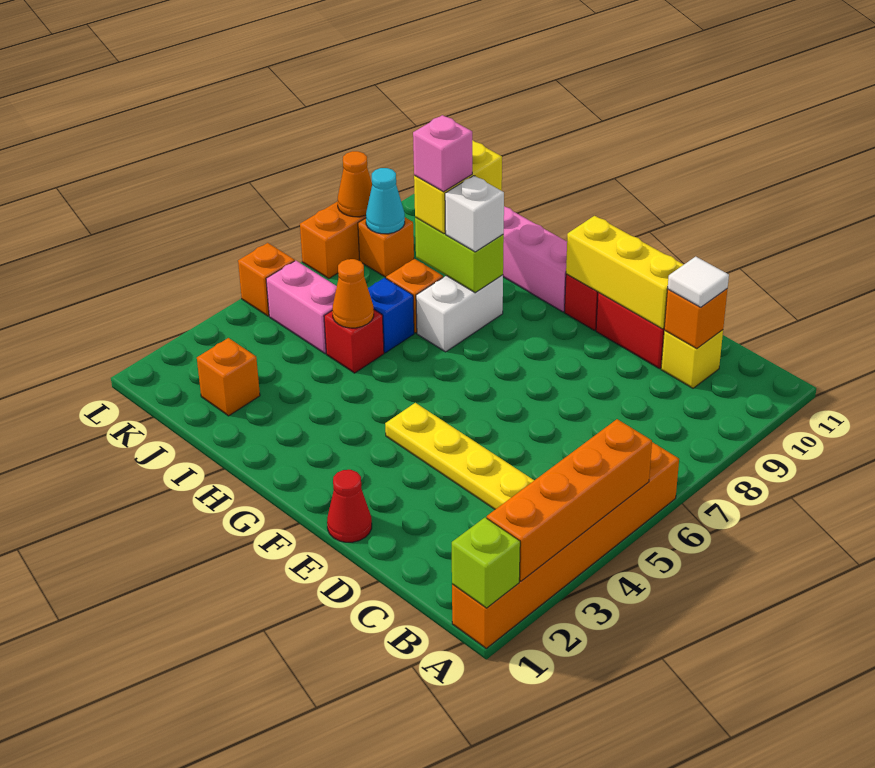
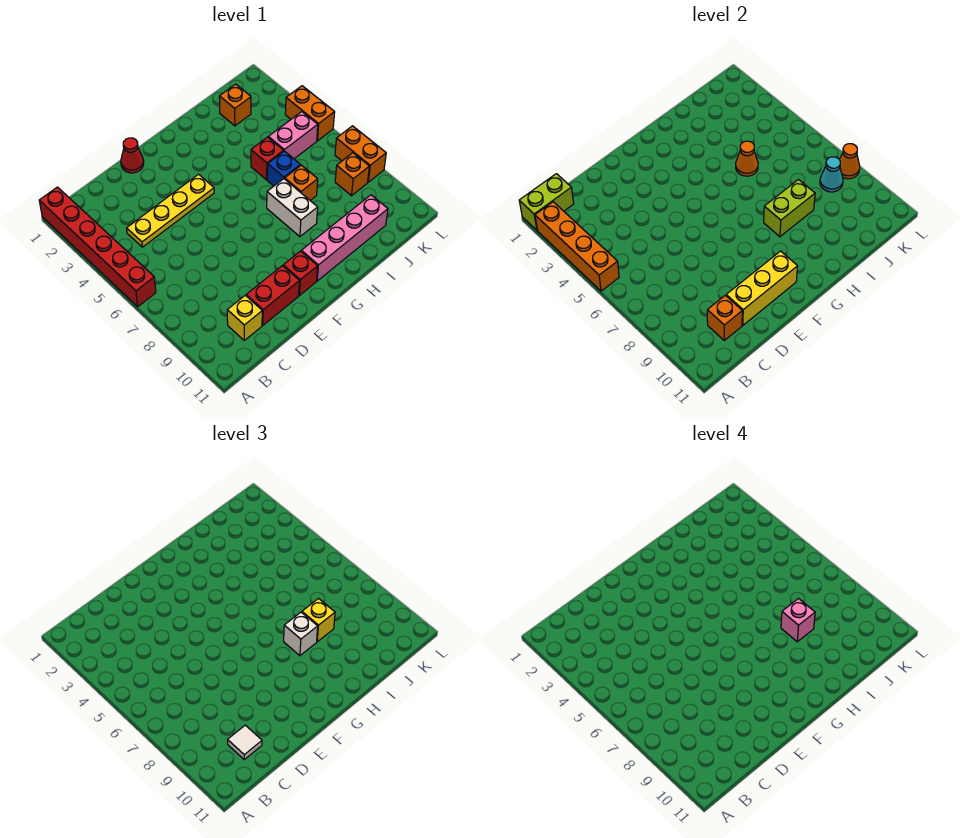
orange brick A1:A6 level 1 -> red brick A1:A6 level 1
lime brick A1 level 2 -> lime brick A1:B1 level 2
yellow brick I8:I9 level 3 -> yellow brick I8 level 3
orange brick L5 level 1 -> orange brick L4:L5 level 1

